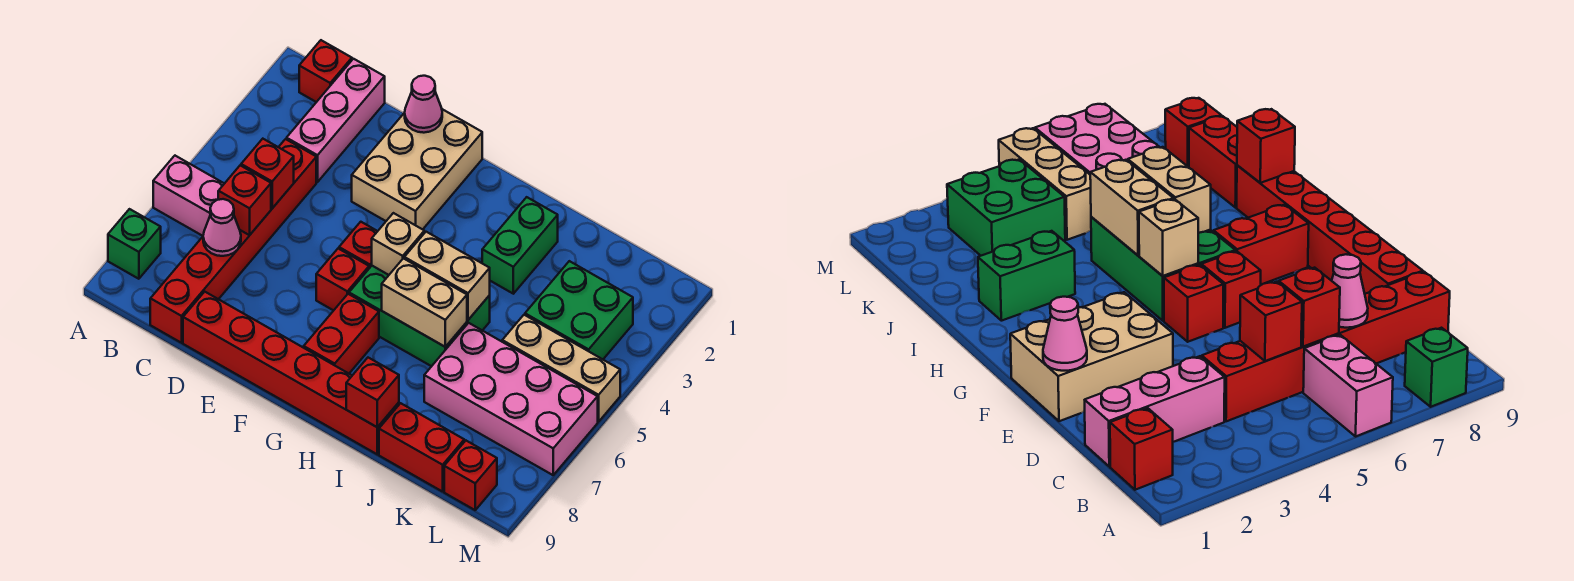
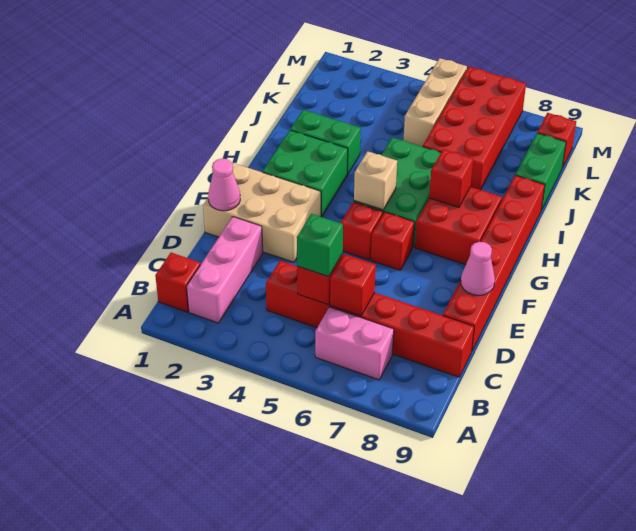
pink brick A6:B6 level 1 -> pink brick B6:B7 level 1
green brick A8 level 1 -> green brick C5 level 3
pink brick C1:C3 level 1 -> pink brick B2:D2 level 1
pink cone C7 level 2 -> pink cone E9 level 2
red brick G7:G8 level 1 -> red brick G7:H8 level 1
tan brick H5:I5 level 2 -> none
tan brick H6:I6 level 2 -> none
red brick I9 level 2 -> red brick H7 level 2
pink brick J6:M7 level 1 -> red brick J6:M7 level 1
red brick J9:K9 level 1 -> green brick J9:K9 level 1
green brick K3:L4 level 1 -> green brick G2:H3 level 1

